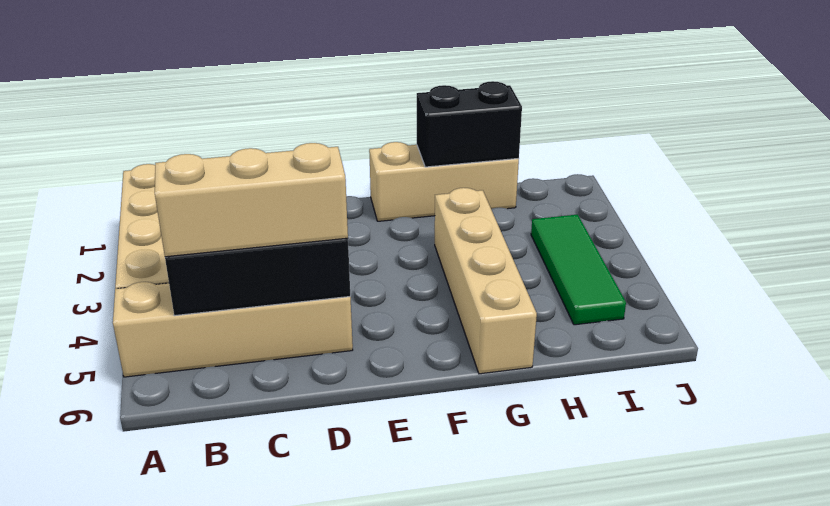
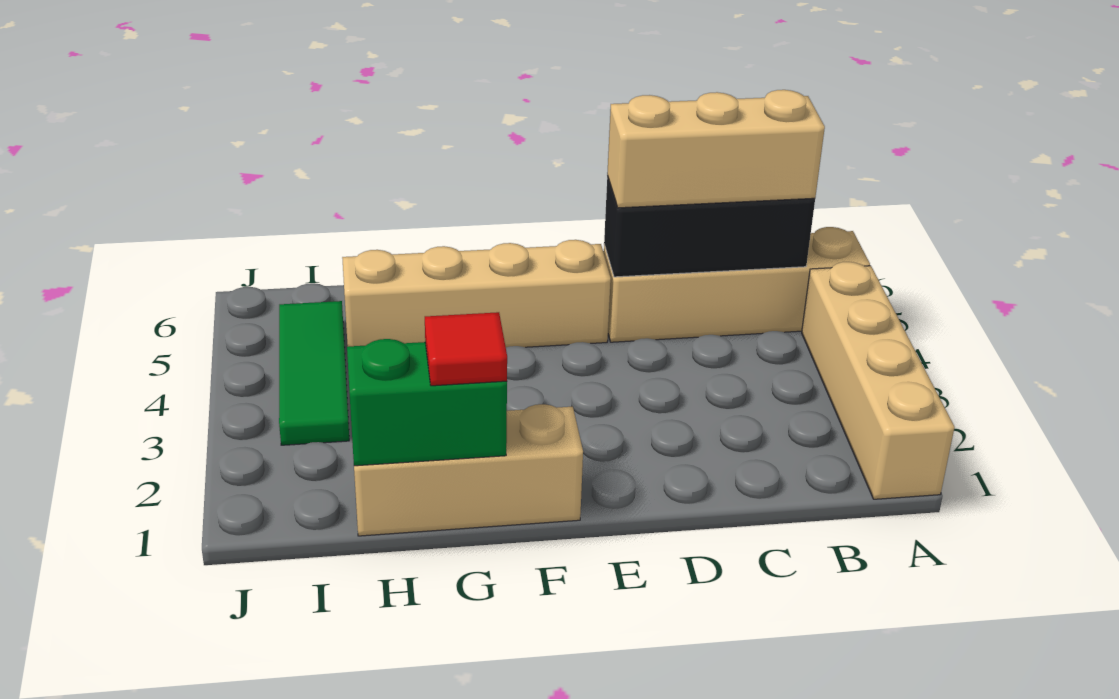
black brick G1:H1 level 2 -> green brick G1:H1 level 2
none -> red tile G1 level 3
tan brick G3:G6 level 1 -> tan brick E5:H5 level 1

